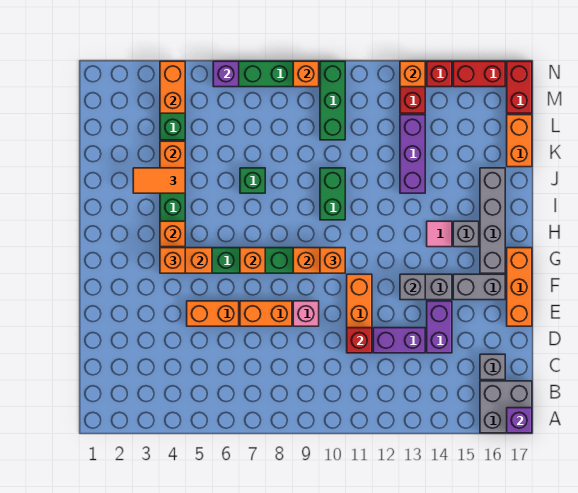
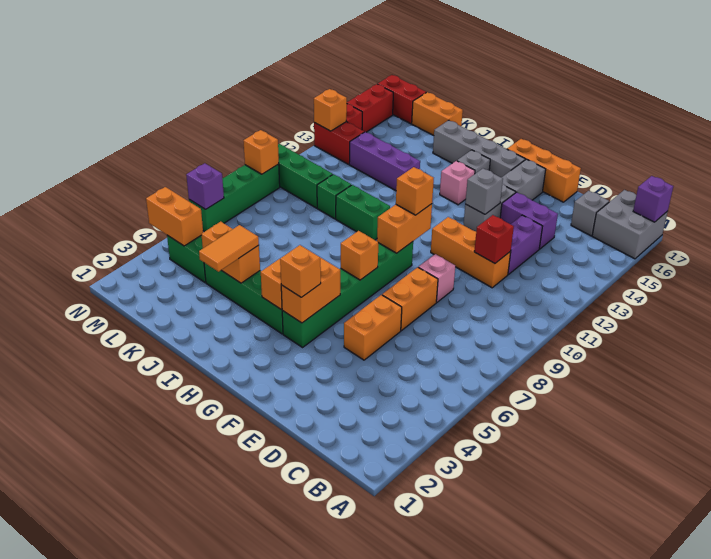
pink tile H14 level 1 -> pink brick H14 level 1
green brick J7 level 1 -> green brick K10 level 1

